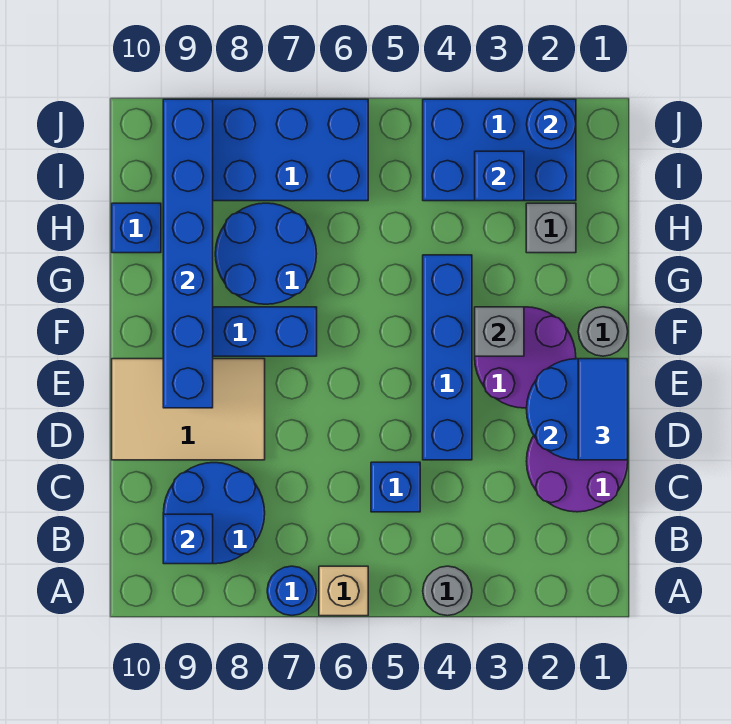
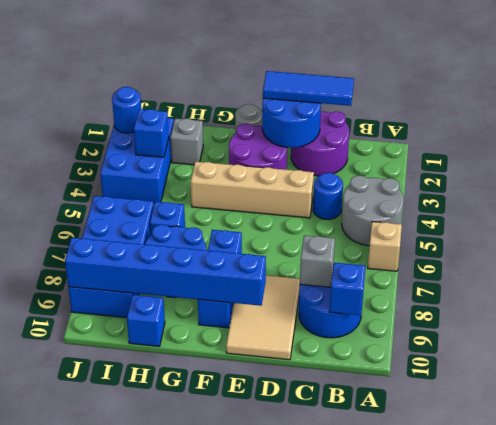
grey round brick A4 level 1 -> grey round brick A4:B5 level 1
blue round brick A7 level 1 -> blue round brick C4 level 1
blue brick C5 level 1 -> blue brick H6 level 1
blue tile D1:E1 level 3 -> blue tile C1:E1 level 3
blue brick D4:G4 level 1 -> tan brick D4:G4 level 1
grey brick F3 level 2 -> grey brick C8 level 2

